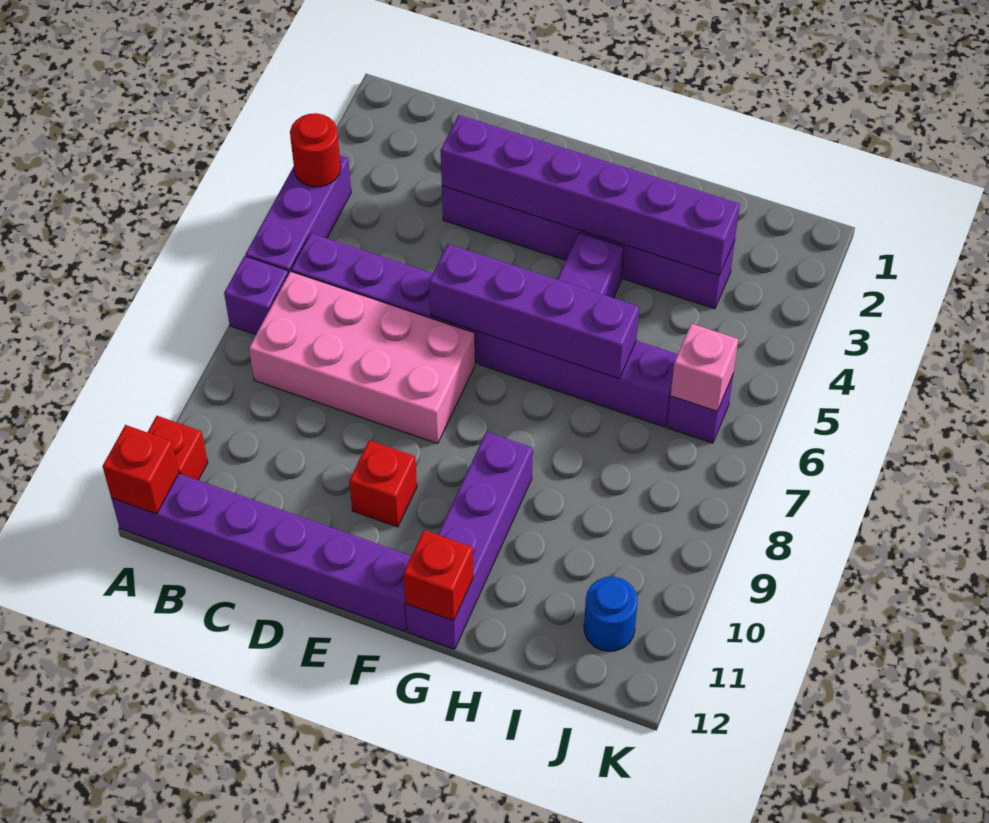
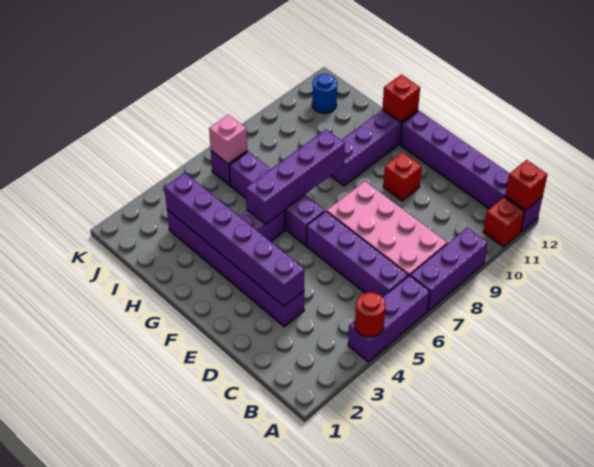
purple brick A7 level 1 -> purple brick A7:A9 level 1
purple brick E6:H6 level 2 -> purple brick G5:G8 level 2

